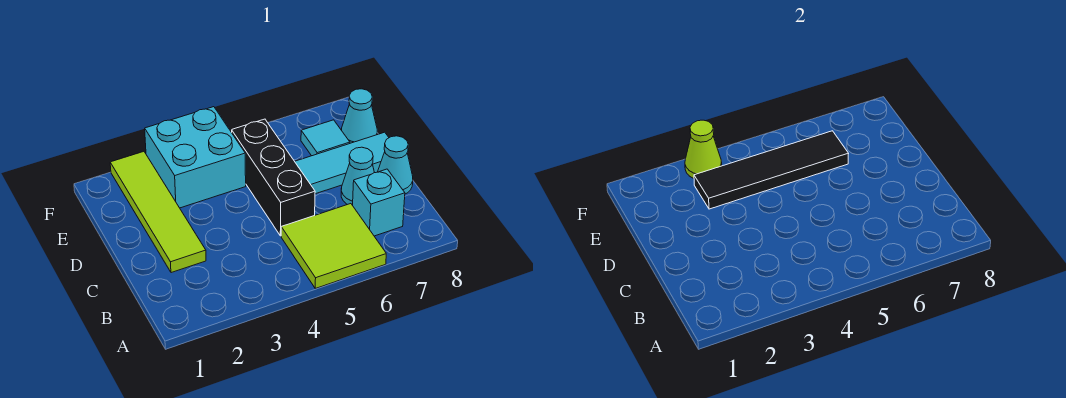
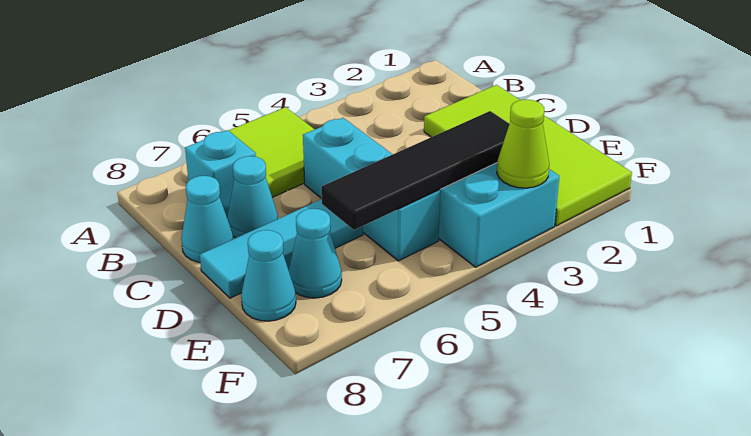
lime tile C2:F2 level 1 -> lime tile C1:F2 level 1
black brick C5:E5 level 1 -> cyan brick C5:E5 level 1
cyan tile E7 level 1 -> cyan cone E7 level 1

